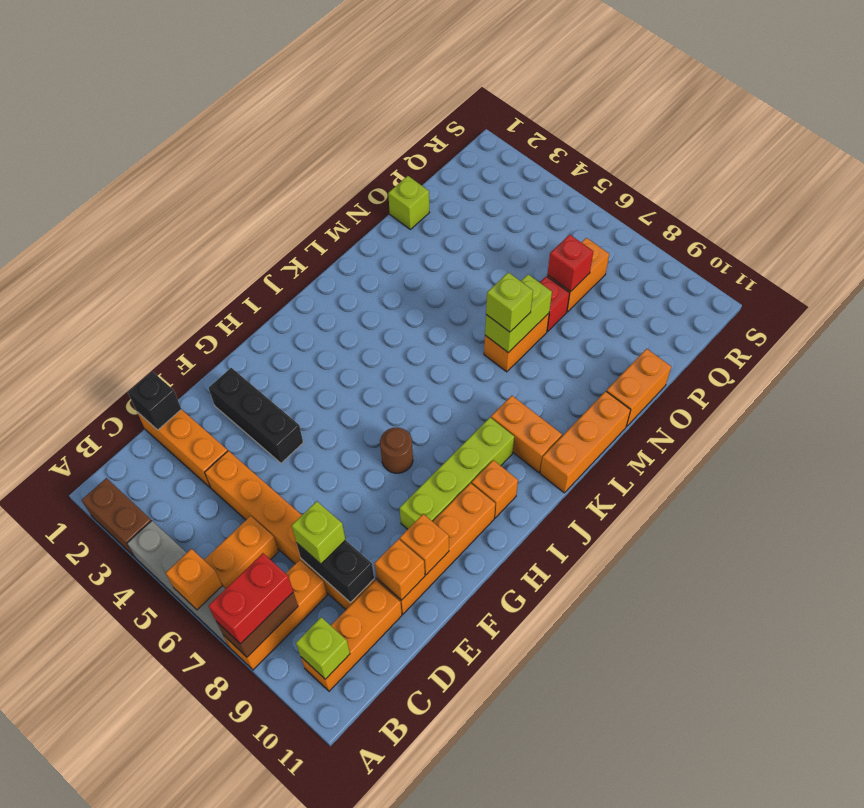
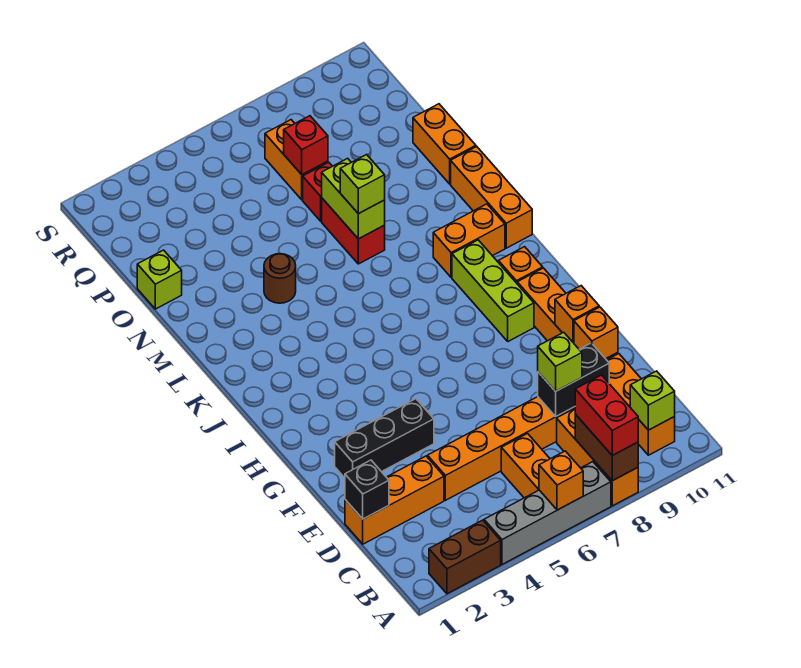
lime brick G9:J9 level 1 -> lime brick H9:J9 level 1
brown round brick H7 level 1 -> brown round brick M4 level 1
orange brick M7:N7 level 1 -> red brick M7:N7 level 1

